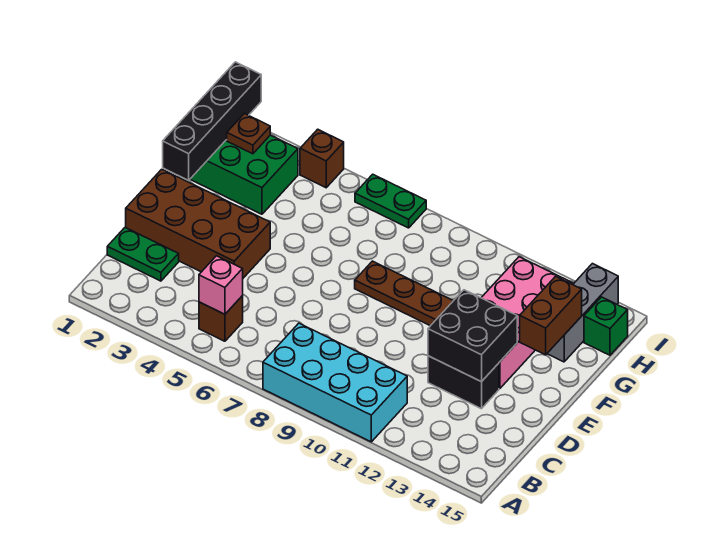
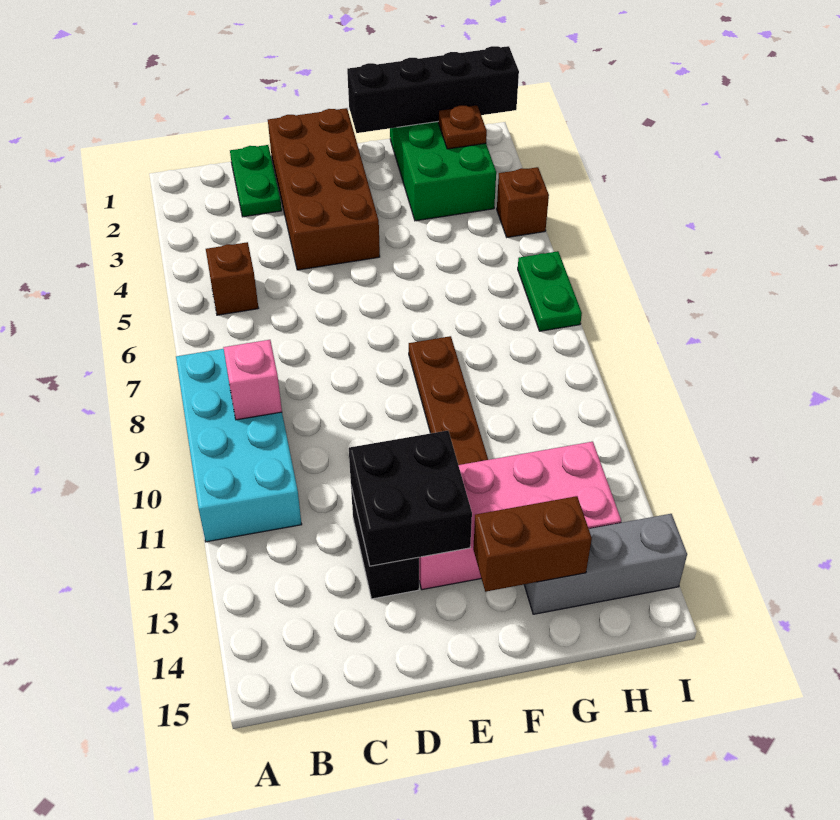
pink brick B5 level 2 -> pink brick B9 level 2
green brick H15 level 1 -> none

